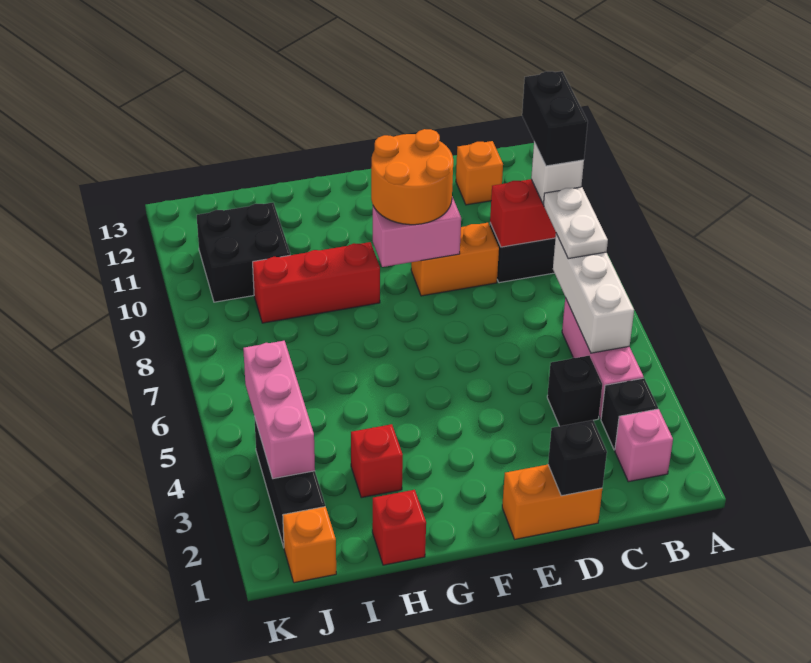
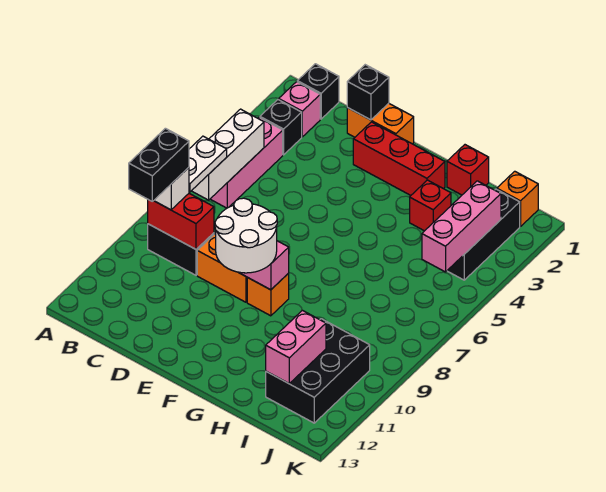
black brick C4 level 1 -> black brick B1 level 1
orange brick C12 level 1 -> orange brick F9 level 1
orange round brick E9:F10 level 3 -> white round brick E9:F10 level 3
red brick G9:I9 level 1 -> red brick E2:G2 level 1
black brick I10:J11 level 1 -> black brick I10:J12 level 1
none -> pink brick I11:I12 level 2

